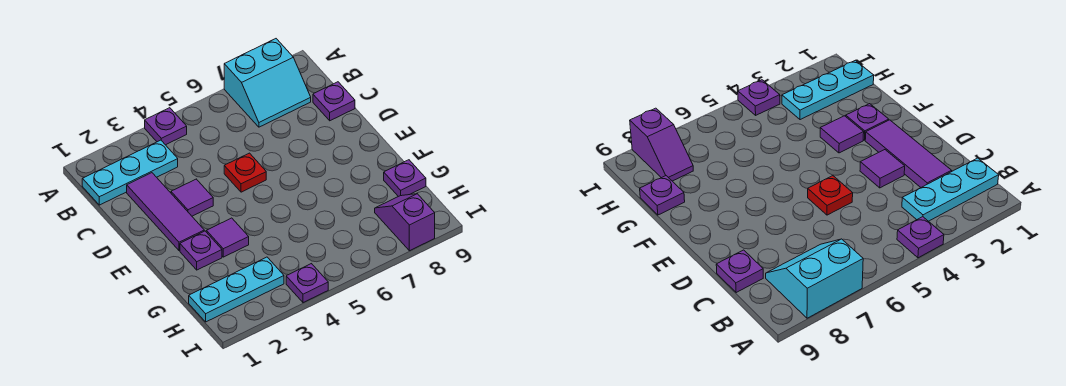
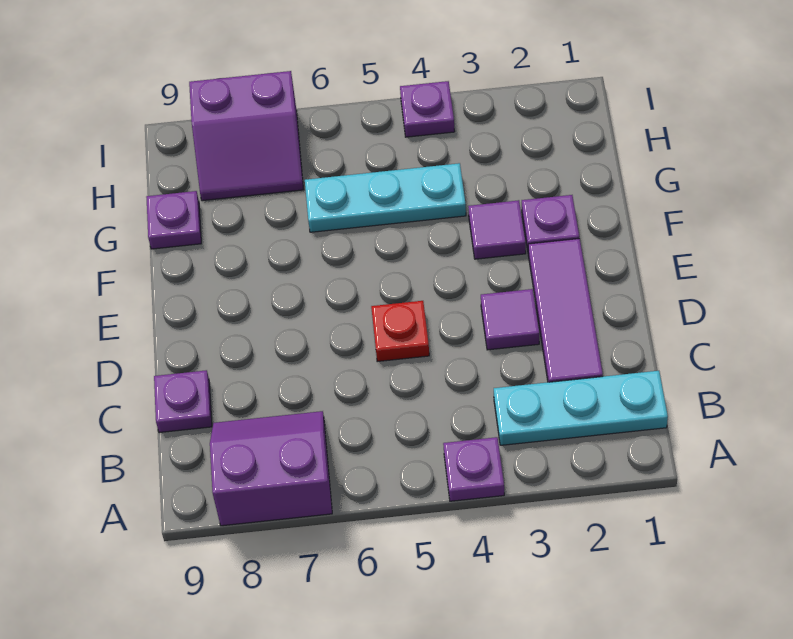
cyan slope A7:B8 level 1 top A -> purple slope A7:B8 level 1 top A
cyan plate H1:H3 level 1 -> cyan plate G4:G6 level 1
purple slope H8:I8 level 1 top I -> purple slope H7:I8 level 1 top I

